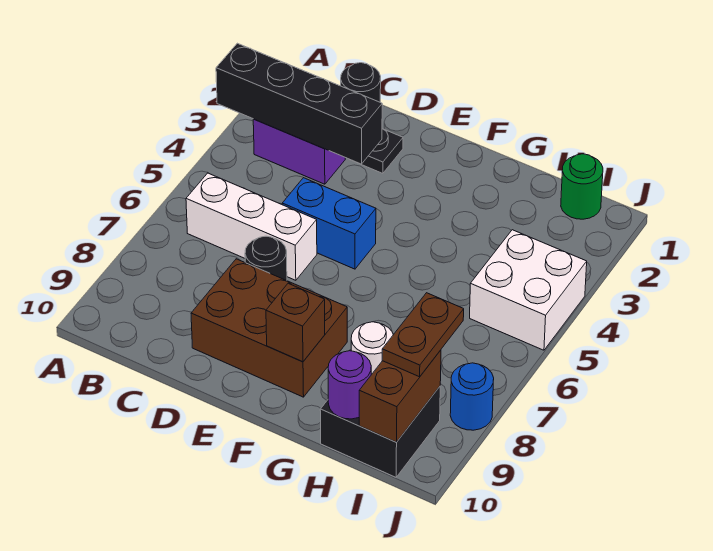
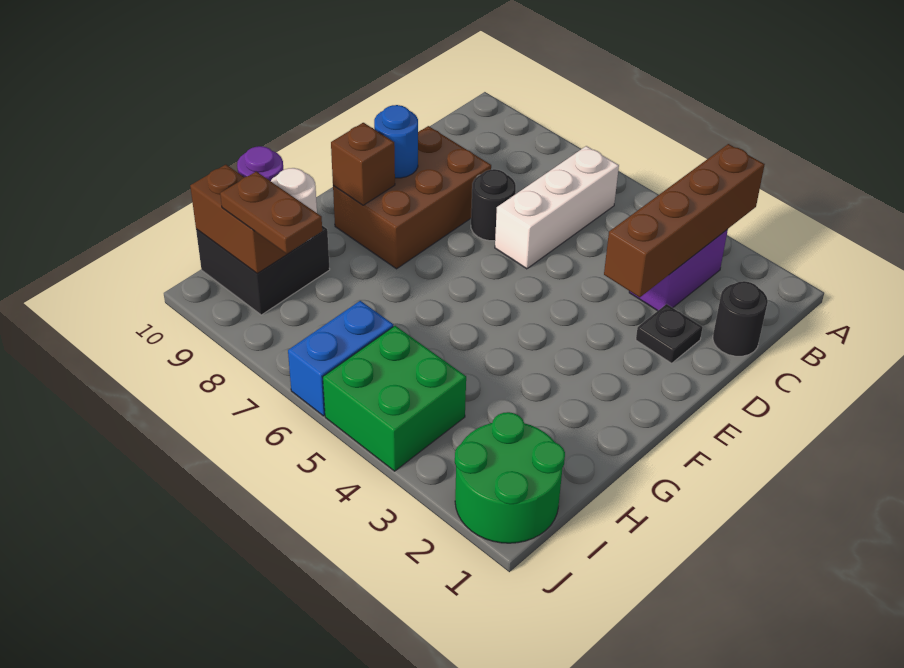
black brick A3:D3 level 2 -> brown brick A3:D3 level 2
blue brick D5:E5 level 1 -> blue brick I6:J6 level 1
green round brick I1 level 1 -> green round brick I1:J2 level 1
white brick I4:J5 level 1 -> green brick I4:J5 level 1
blue round brick J8 level 1 -> blue round brick E9 level 2

